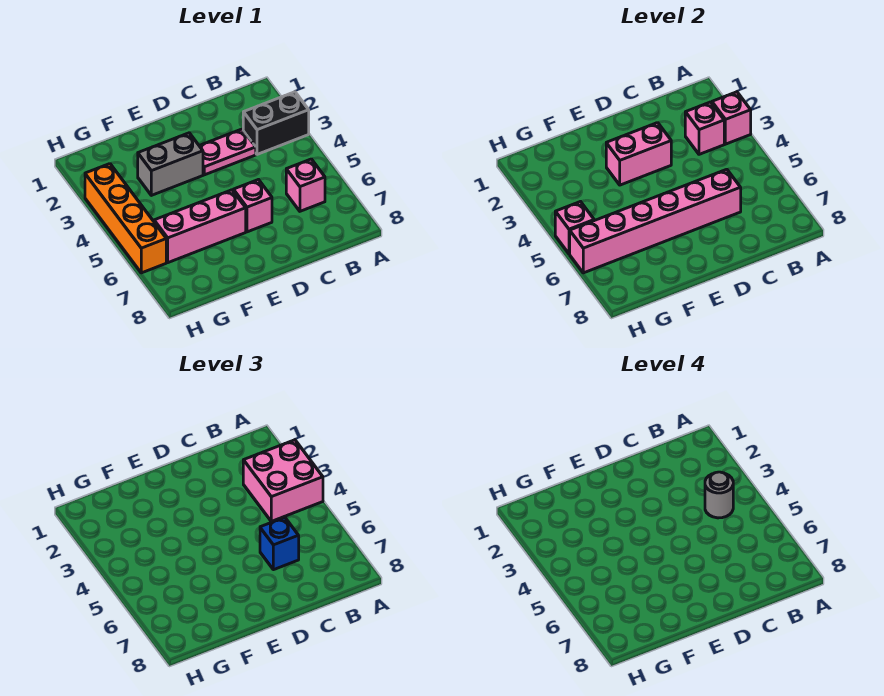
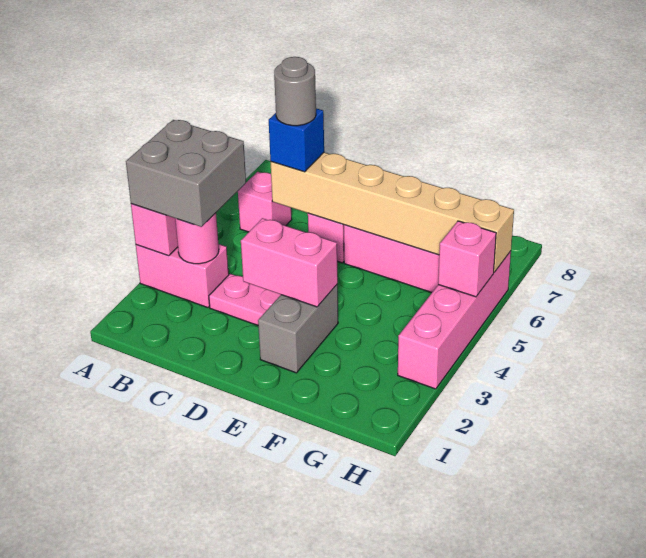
black brick A3:B3 level 1 -> pink brick A3:B3 level 1
pink brick A3:B4 level 3 -> grey brick A3:B4 level 3
pink brick B3 level 2 -> pink round brick B3 level 2
grey round brick B4 level 4 -> grey round brick C6 level 4
pink brick C6:H6 level 2 -> tan brick C6:H6 level 2
grey brick E3:F3 level 1 -> grey brick E2:E3 level 1
orange brick H3:H6 level 1 -> pink brick H3:H6 level 1

